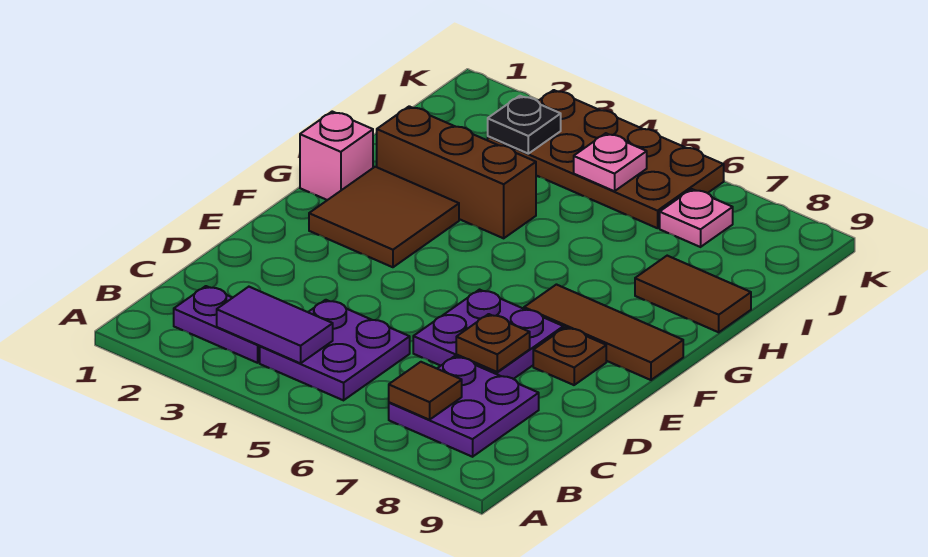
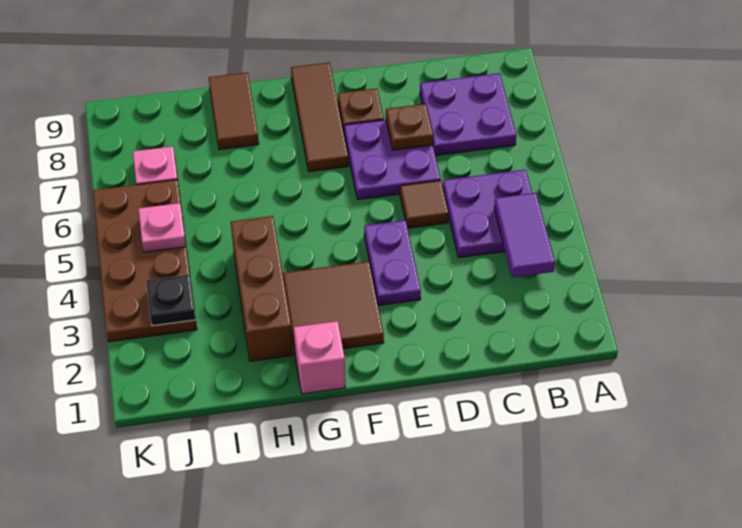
purple plate B2:B3 level 1 -> purple plate E3:E4 level 1
brown tile B7 level 2 -> brown tile D5 level 1

